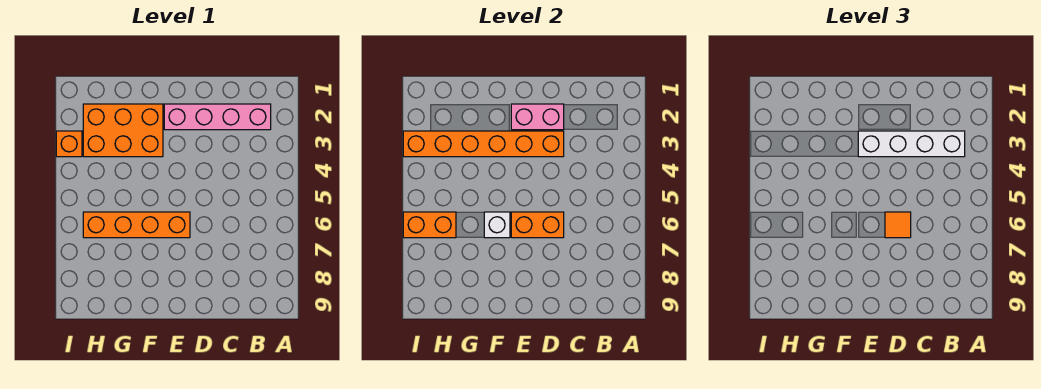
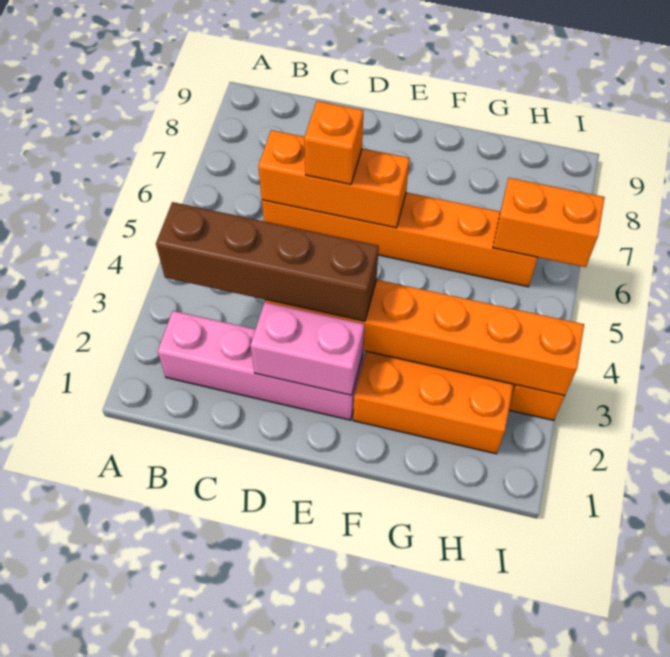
white brick B3:E3 level 3 -> brown brick B3:E3 level 3
orange brick D6:E6 level 2 -> orange brick C6:E6 level 2
orange tile D6 level 3 -> orange brick D6 level 3
orange brick E6:H6 level 1 -> orange brick C6:H6 level 1
white brick F6 level 2 -> none

